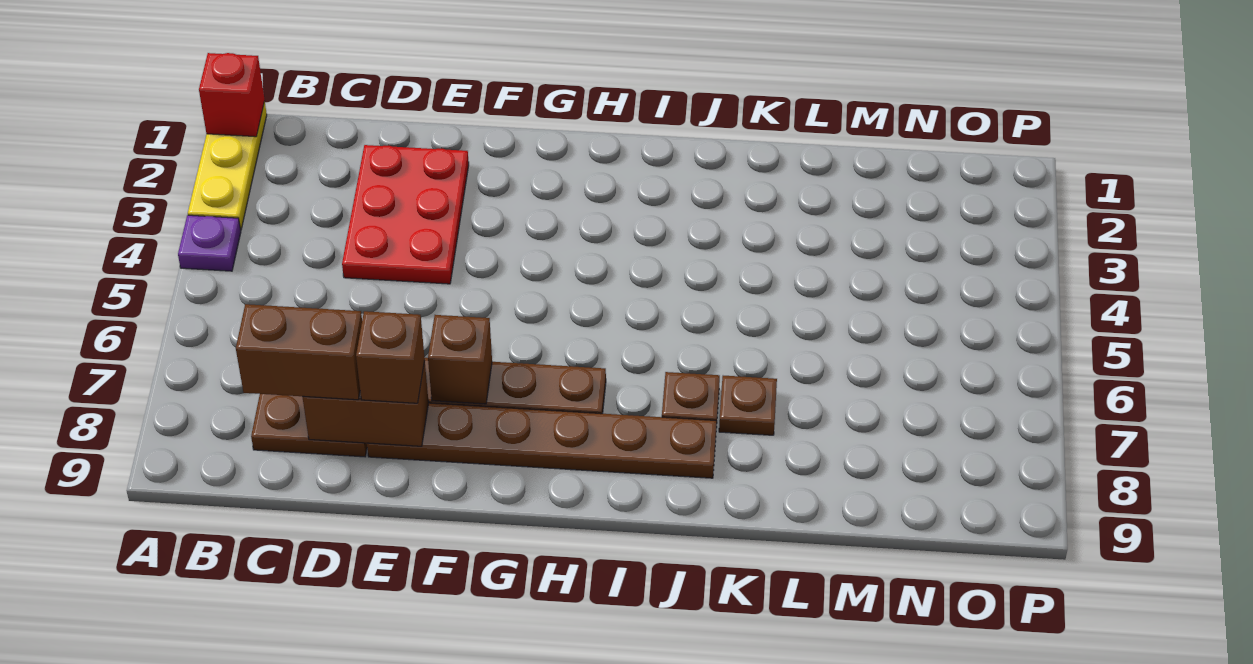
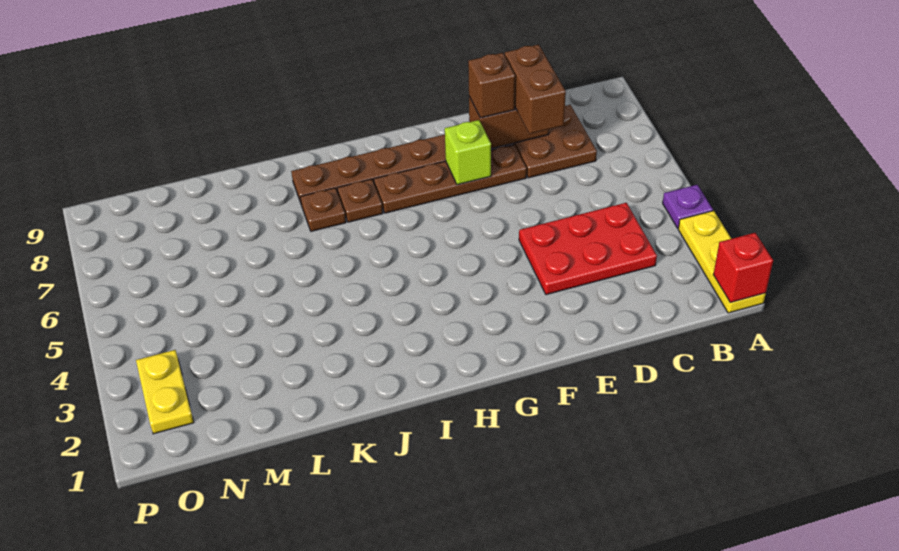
brown brick C8:D8 level 3 -> brown brick D7:D8 level 3
red plate D2:E4 level 1 -> red plate C3:E4 level 1
brown brick F7 level 2 -> lime brick F7 level 2
brown plate K7 level 1 -> brown plate I7 level 1
none -> yellow plate O2:O3 level 1

